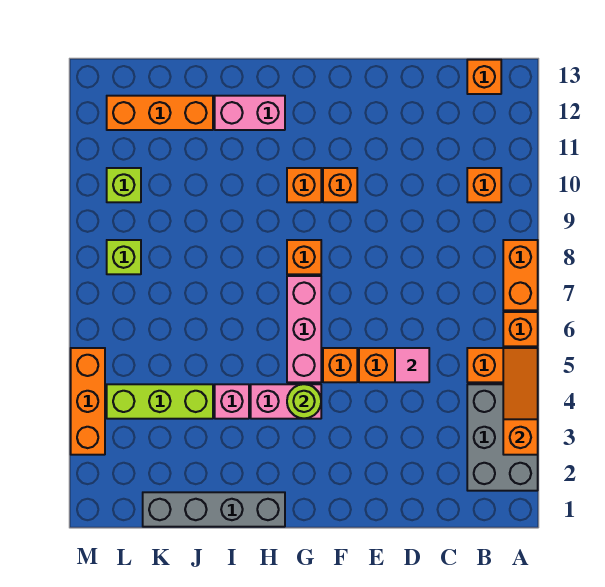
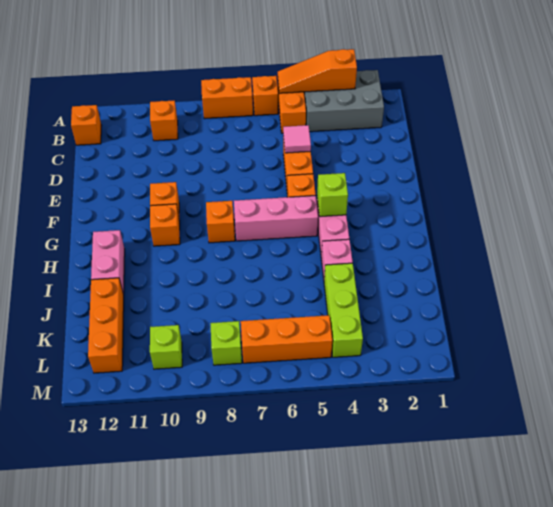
lime round brick G4 level 2 -> lime brick G4 level 2
grey brick H1:K1 level 1 -> none
orange brick M3:M5 level 1 -> orange brick L5:L7 level 1

